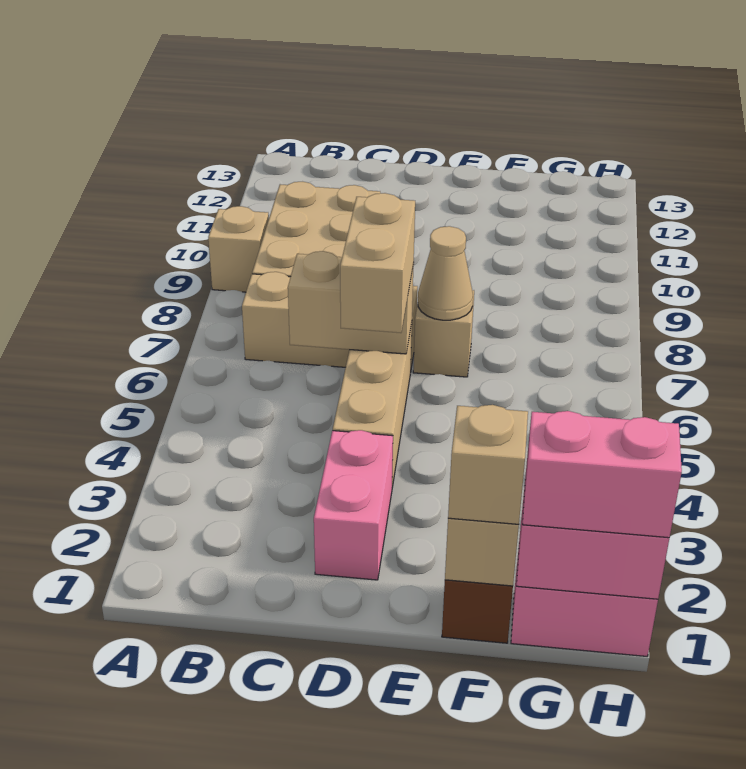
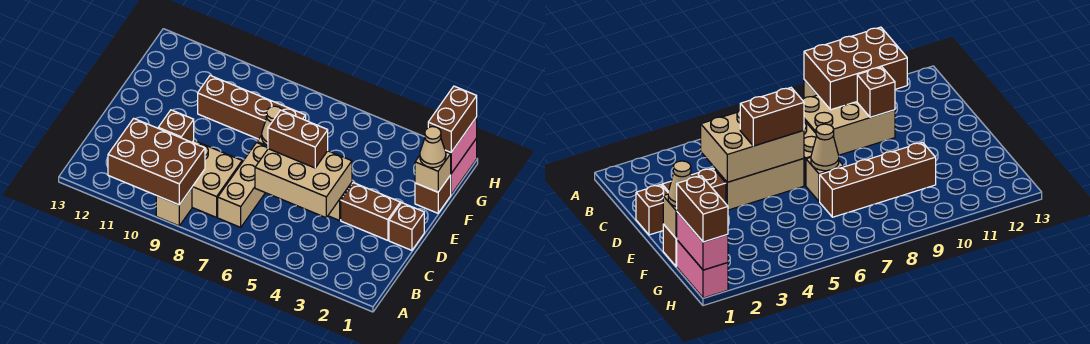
none -> brown brick A9:B11 level 2
tan brick C6:D6 level 2 -> tan brick C4:D6 level 2
none -> brown brick C10 level 2
none -> brown brick D1 level 1
pink brick D2:D3 level 1 -> brown brick D2:D3 level 1
tan brick D5:D6 level 3 -> brown brick D5:D6 level 3
tan brick F1 level 3 -> tan cone F1 level 3
none -> brown brick F7:F10 level 1
pink brick G1:H1 level 3 -> brown brick G1:H1 level 3

